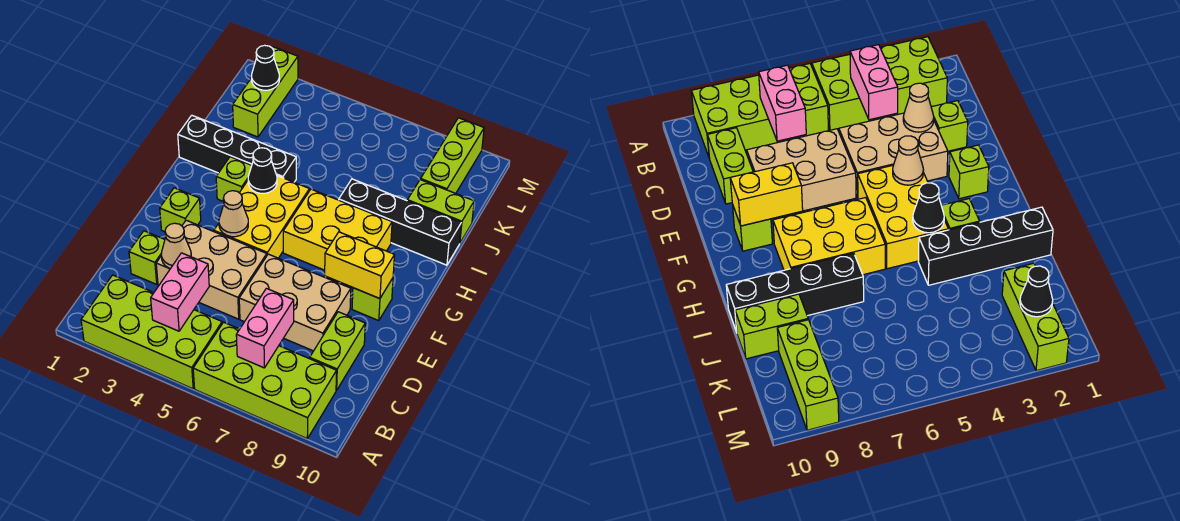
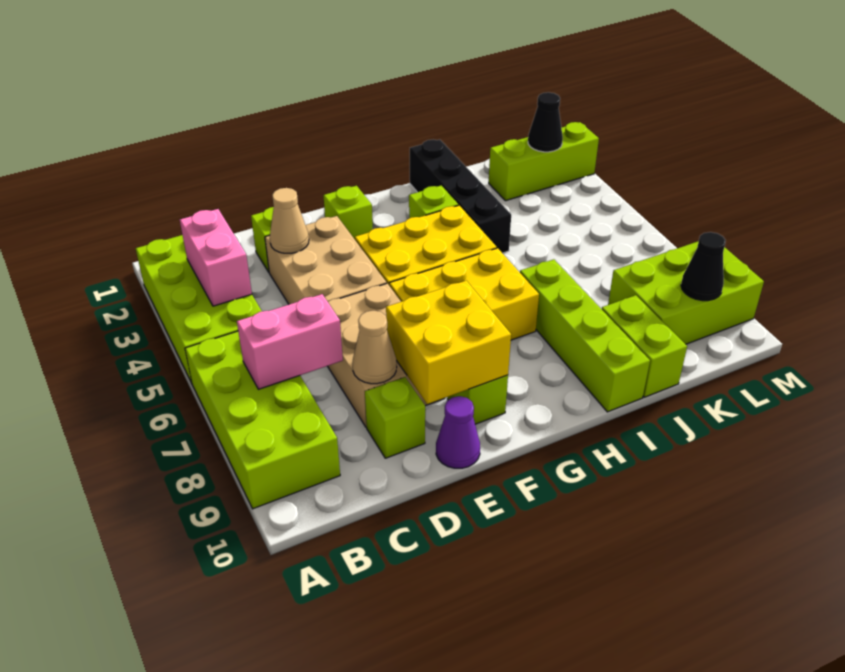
pink brick B4:C4 level 2 -> pink brick B3:B4 level 2
lime brick C9:D9 level 1 -> lime brick D9 level 1
none -> purple cone E10 level 1
tan cone F4 level 2 -> tan cone D8 level 2
yellow brick F8:F9 level 2 -> yellow brick E8:F9 level 2
yellow brick G6:H8 level 1 -> yellow brick F6:H7 level 1
black cone H4 level 2 -> black cone L9 level 2
black brick I7:I10 level 1 -> lime brick I7:I10 level 1
lime brick K9:M9 level 1 -> lime brick K8:M9 level 1

